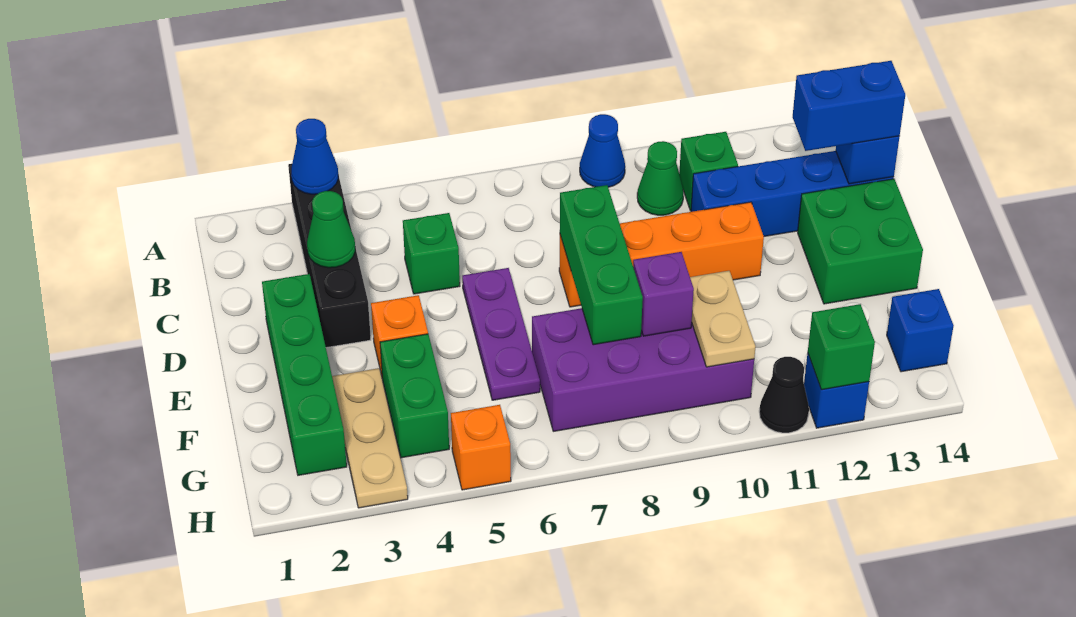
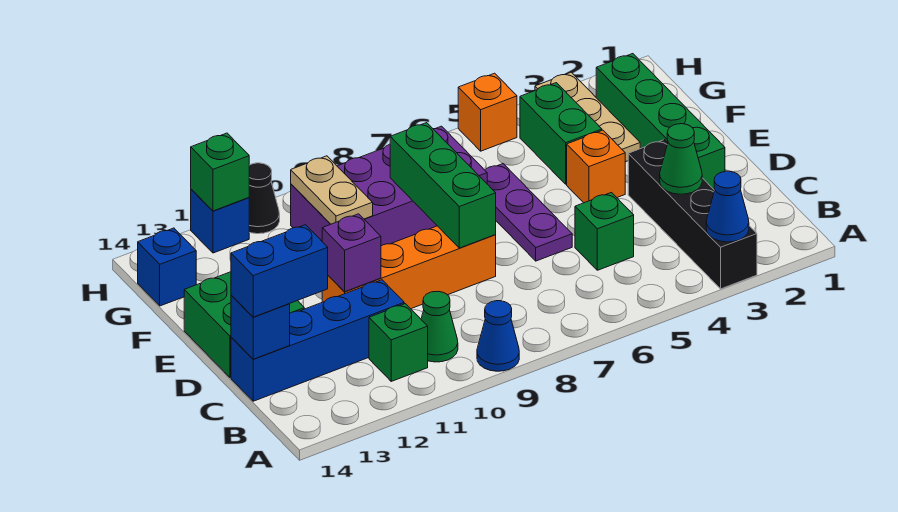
purple brick F9 level 2 -> purple brick D11 level 2

